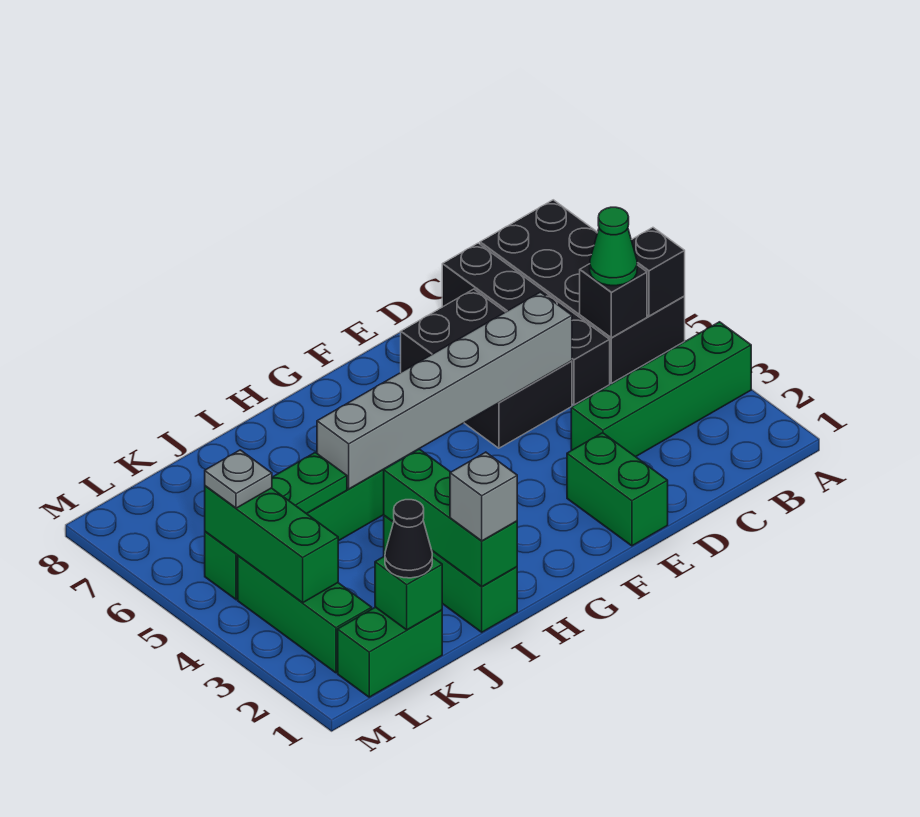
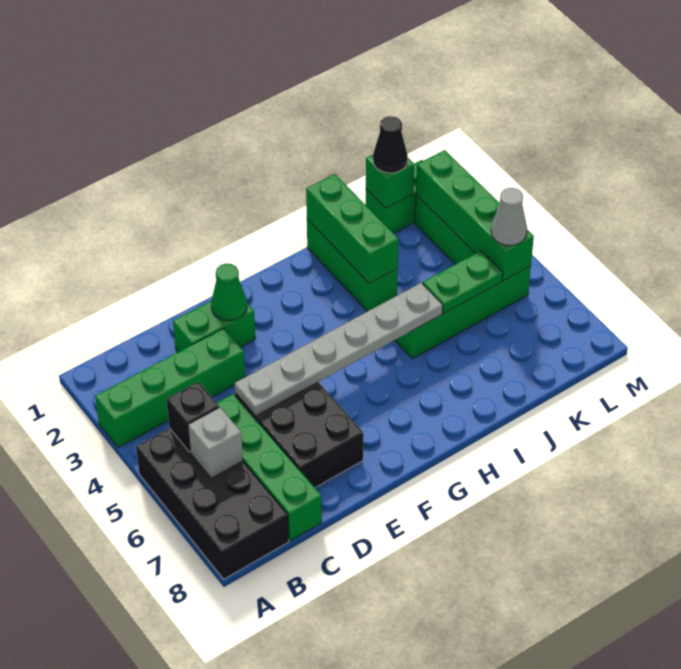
black brick A5 level 2 -> none
green cone B5 level 3 -> green cone E2 level 2
black brick C5:C8 level 1 -> green brick C5:C8 level 1
grey brick D5:I5 level 2 -> grey plate D5:I5 level 2
green brick E1:E2 level 1 -> green brick D2:E2 level 1
grey brick I1 level 3 -> grey brick B6 level 2
green brick L3:L5 level 2 -> green brick L2:L5 level 2
grey plate L5 level 3 -> grey cone L5 level 3

